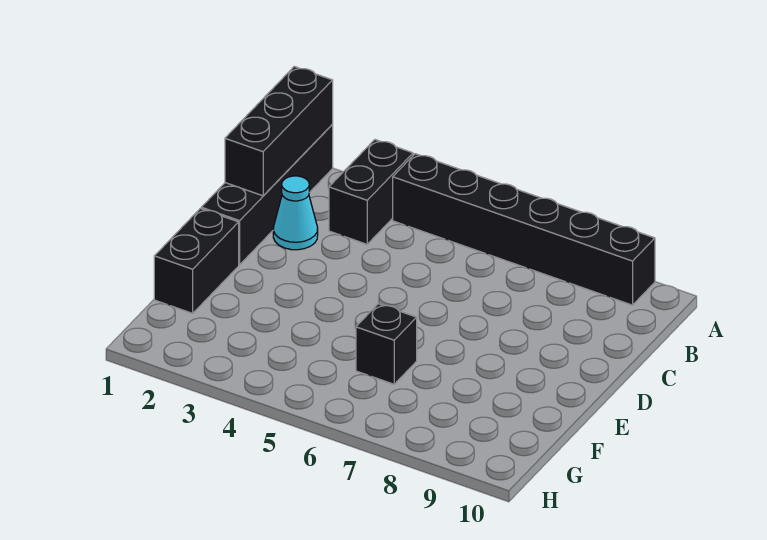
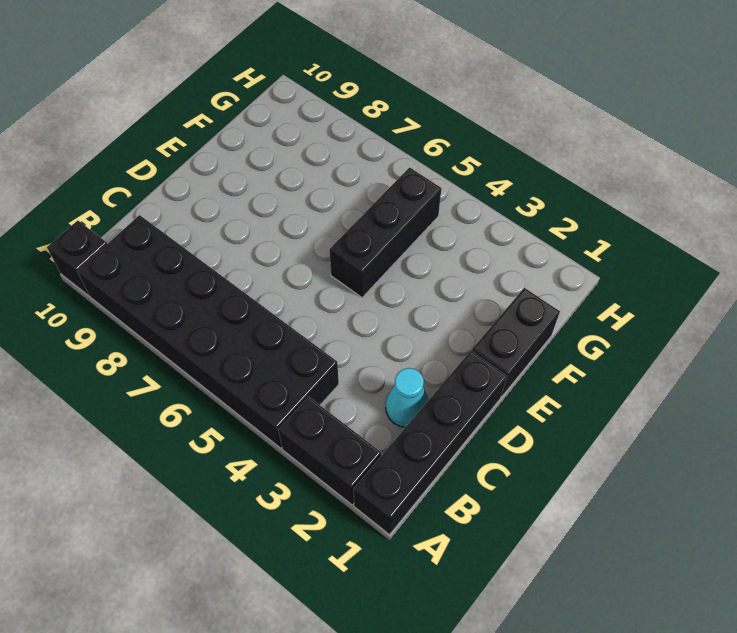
black brick A1:C1 level 2 -> black brick E5:G5 level 1
black brick A3:B3 level 1 -> black brick A2:A3 level 1
black brick A4:A9 level 1 -> black brick A4:B9 level 1
black brick F6 level 1 -> black brick A10 level 1

